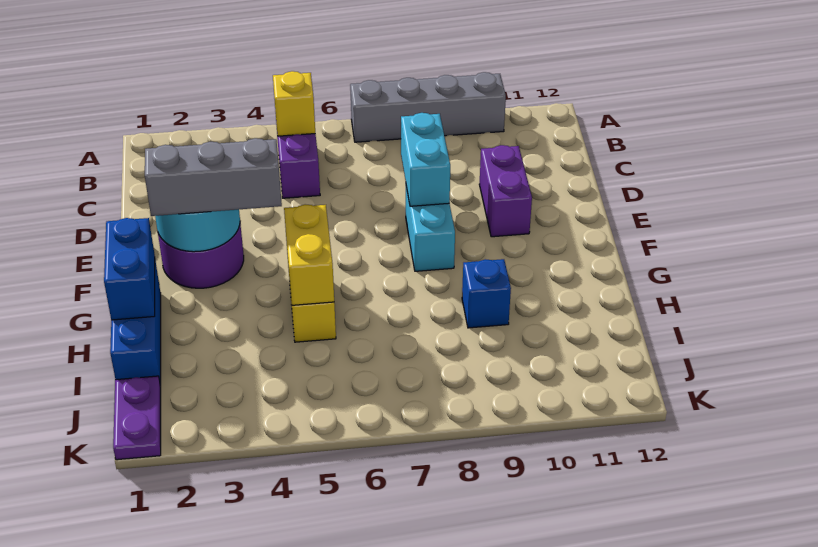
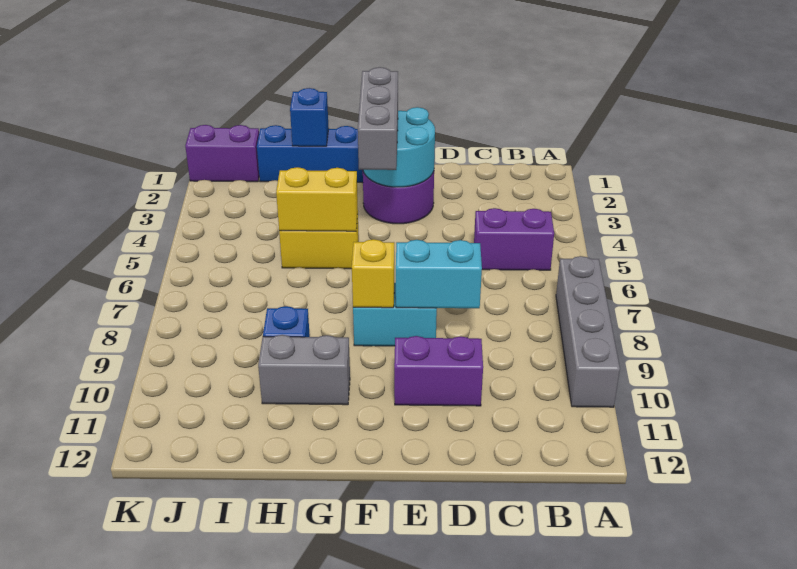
yellow brick B5 level 2 -> yellow brick F8 level 2
blue brick G1:H1 level 2 -> blue brick H1 level 2
none -> grey brick G10:H10 level 1
purple plate J1:K1 level 1 -> purple brick J1:K1 level 1

